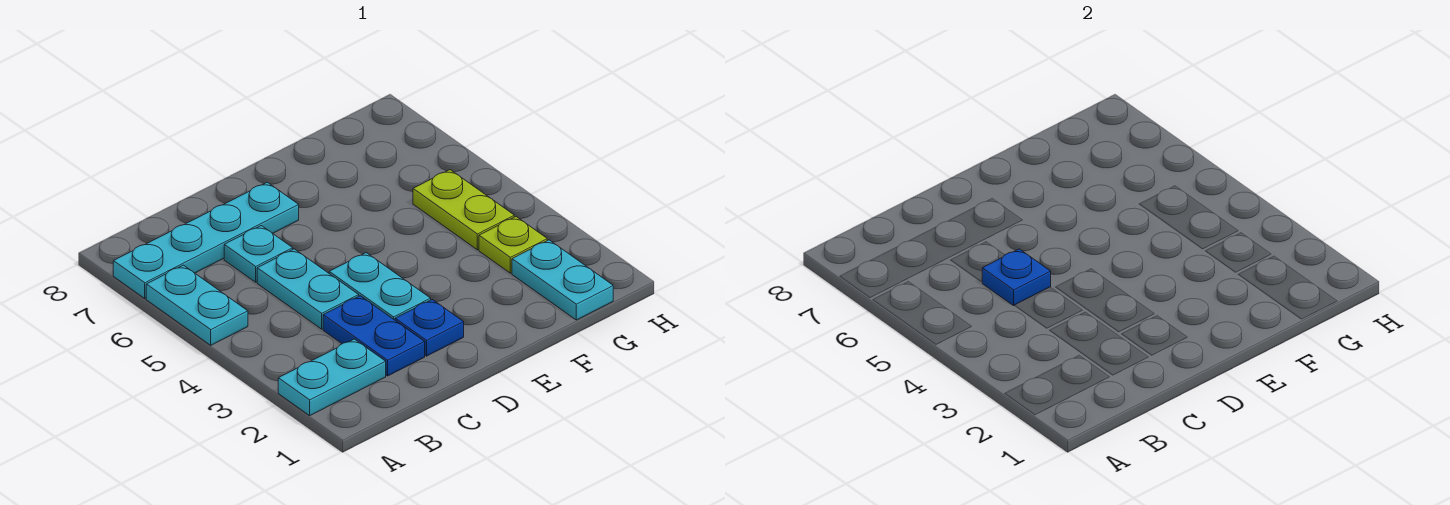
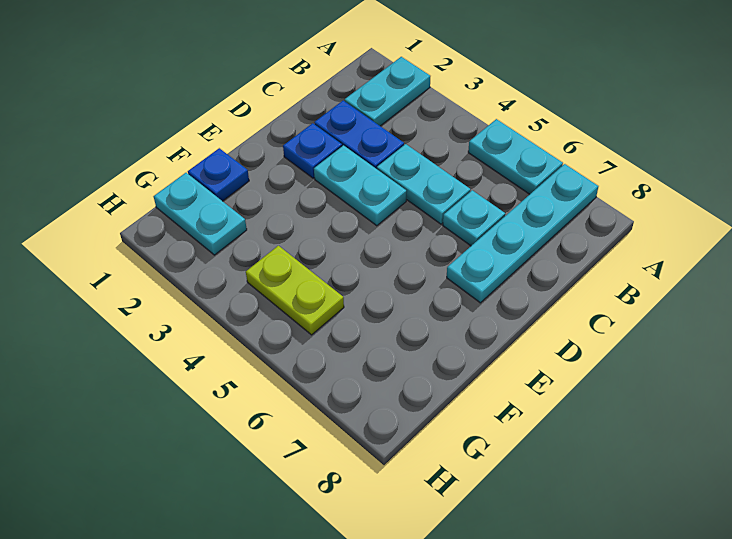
blue plate C5 level 2 -> blue plate F1 level 1
lime plate G3 level 1 -> none

